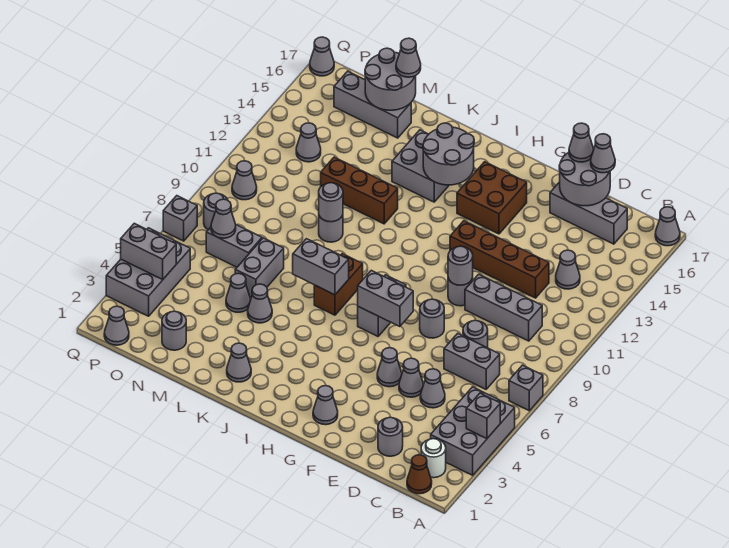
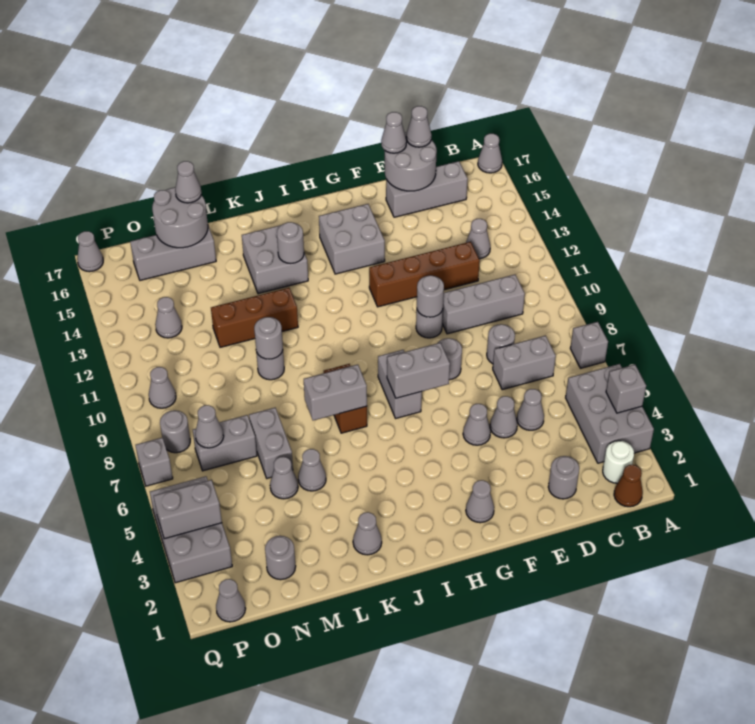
brown brick G14:H15 level 1 -> grey brick G14:H15 level 1
grey round brick I14:J15 level 2 -> grey round brick J14 level 2

